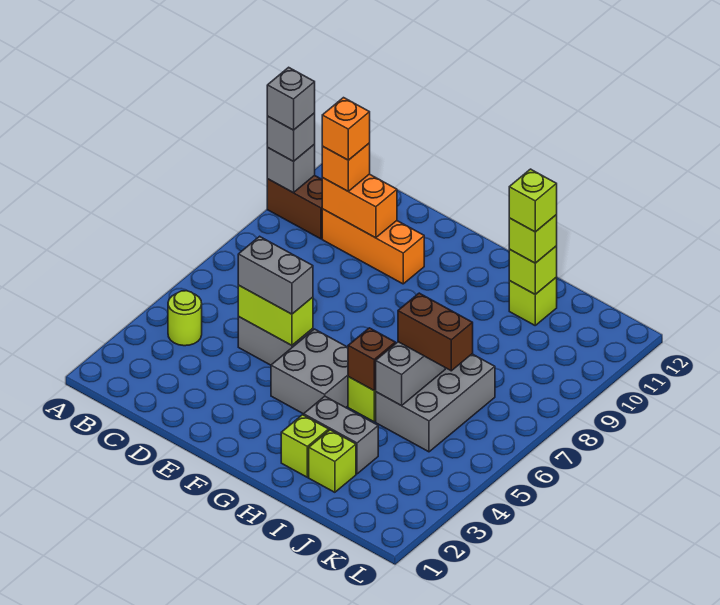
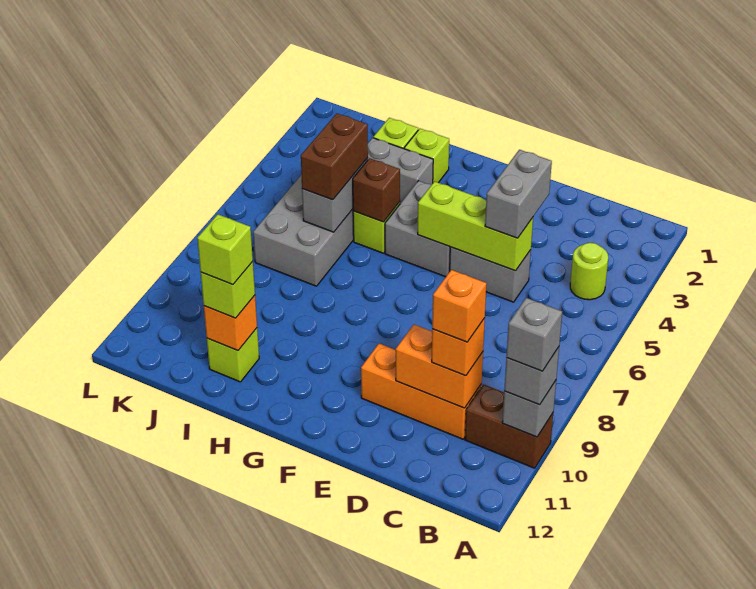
lime brick D5:E5 level 2 -> lime brick D5:F5 level 2
grey brick D5:E5 level 3 -> grey brick D4:D5 level 3
brown brick I6:J6 level 3 -> brown brick I5:I6 level 3
lime brick I11 level 2 -> orange brick I11 level 2

